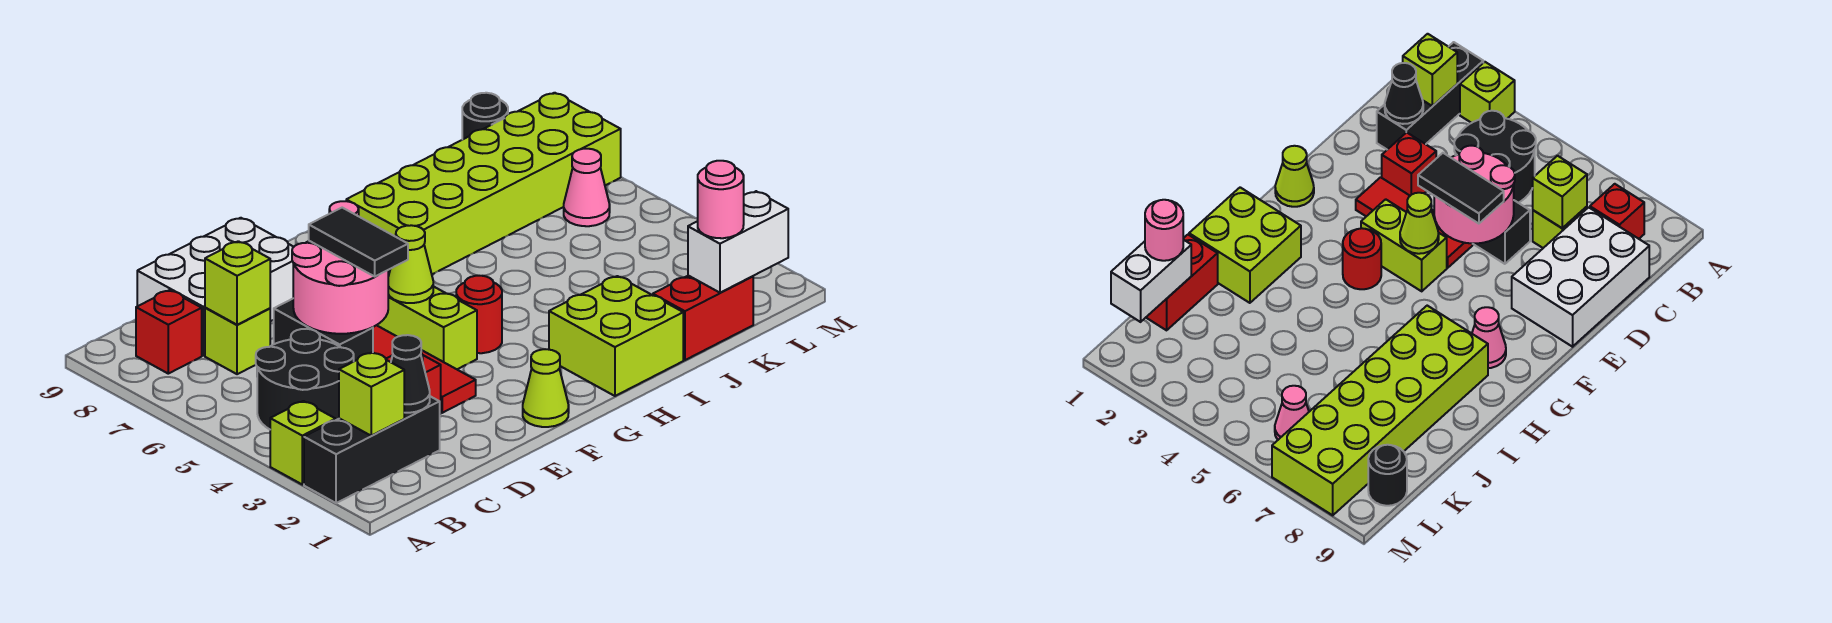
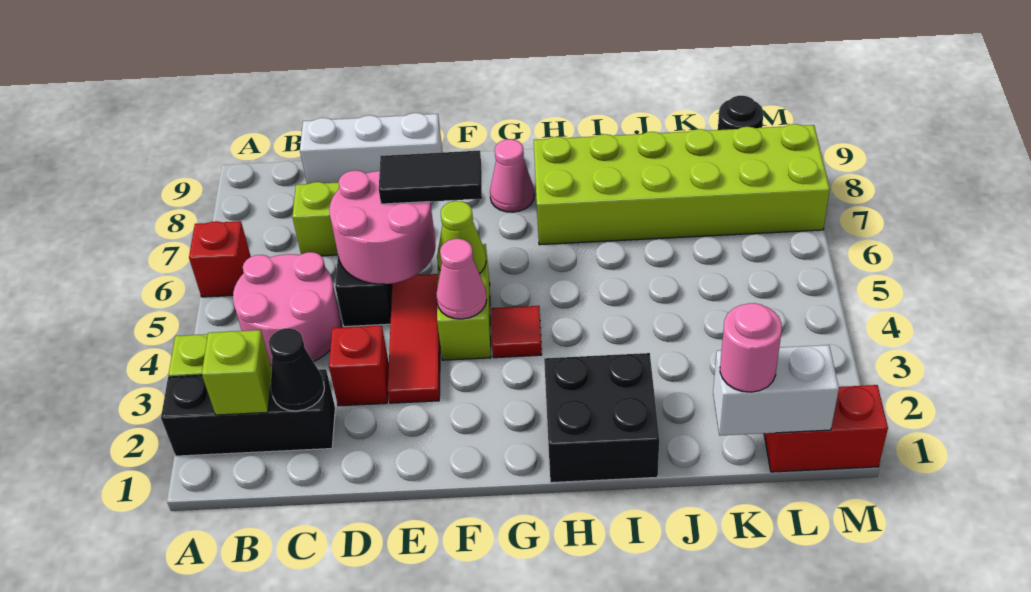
black round brick B4:C5 level 1 -> pink round brick B4:C5 level 1
red brick B8 level 1 -> red brick A6 level 1
lime brick C7 level 2 -> none
white brick C8:E9 level 1 -> white brick C9:E9 level 1
black tile E5:E6 level 3 -> black tile E6:F6 level 3
lime cone F1 level 1 -> none
red round brick G4 level 1 -> red tile G4 level 1
lime brick H1:I2 level 1 -> black brick H1:I2 level 1
red brick J1:K1 level 1 -> red brick L1:M1 level 1
pink cone L6 level 1 -> pink cone F4 level 2

